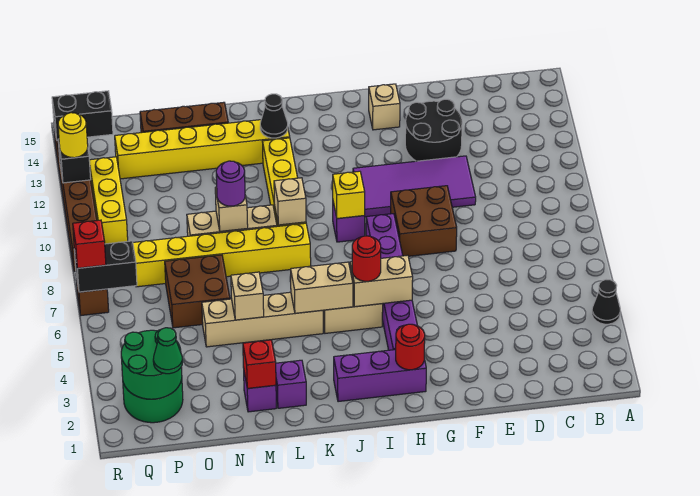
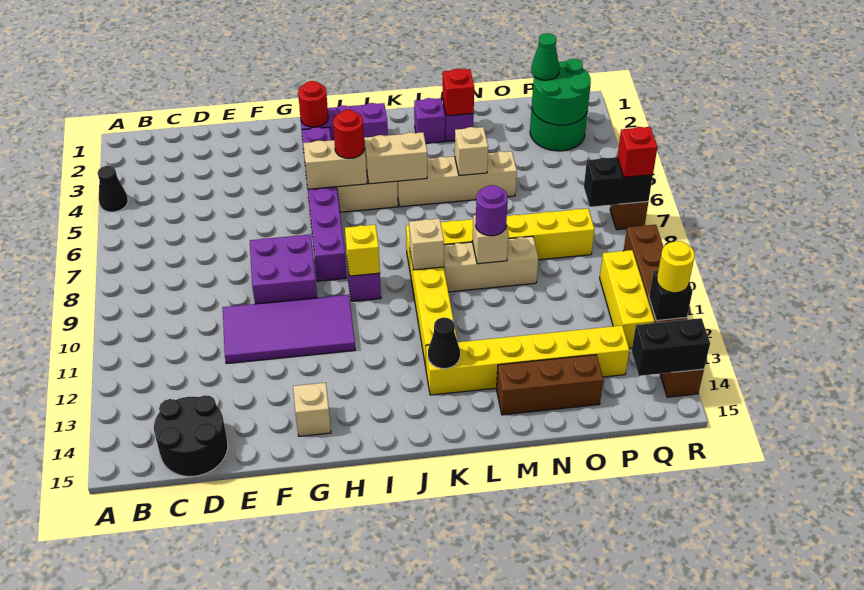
black round brick E12:F13 level 1 -> black round brick C14:D15 level 1
brown brick F8:G9 level 1 -> purple brick F8:G9 level 1
brown brick N6:O7 level 1 -> none

